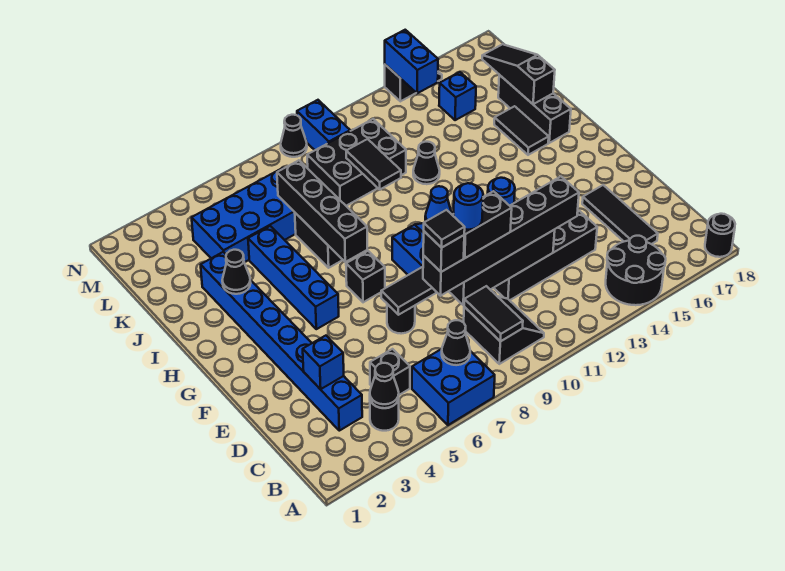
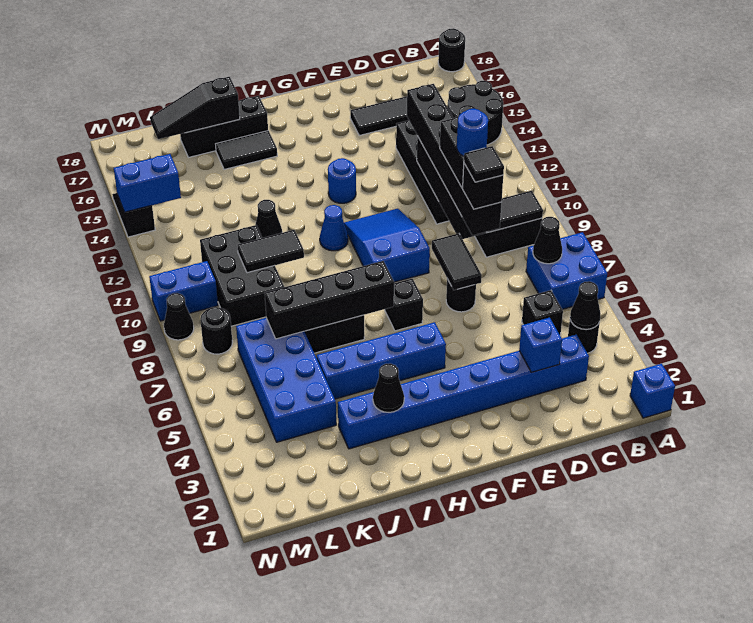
blue brick L15 level 1 -> blue brick A1 level 1
none -> black round brick M8 level 1

